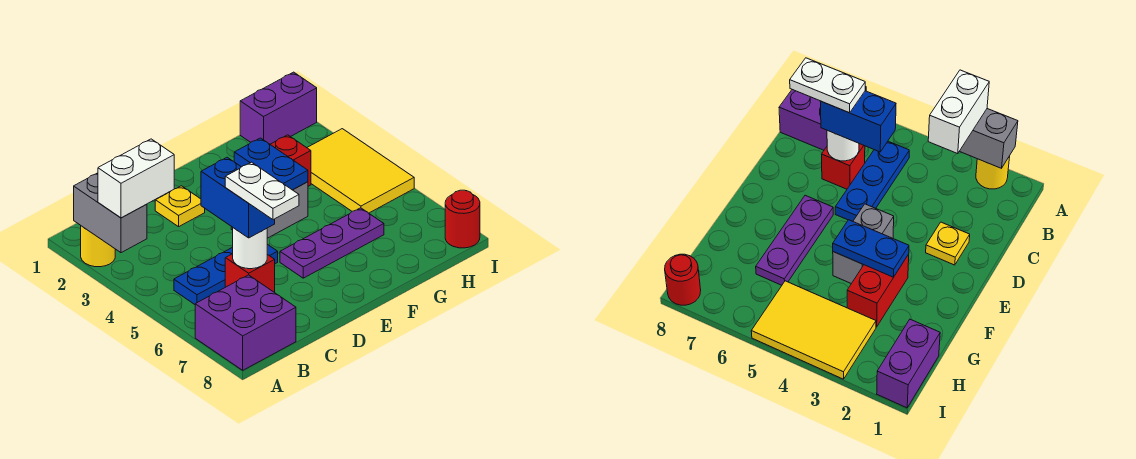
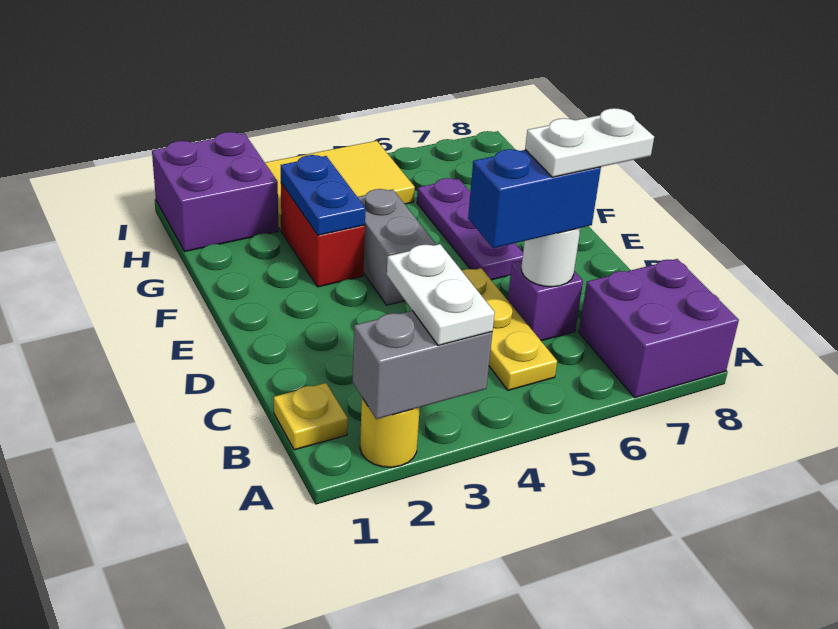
white brick A3:B3 level 3 -> white plate A3:B3 level 3
blue plate B5:D5 level 1 -> yellow plate B5:D5 level 1
red brick C6 level 1 -> purple brick C6 level 1
yellow plate D2 level 1 -> yellow plate B1 level 1
blue plate F3:F4 level 2 -> blue plate F3:G3 level 2
purple brick H1:I1 level 1 -> purple brick H1:I2 level 1
red round brick I8 level 1 -> none

